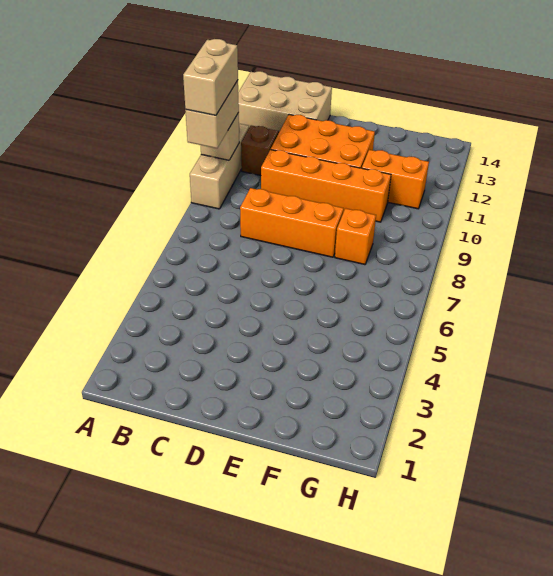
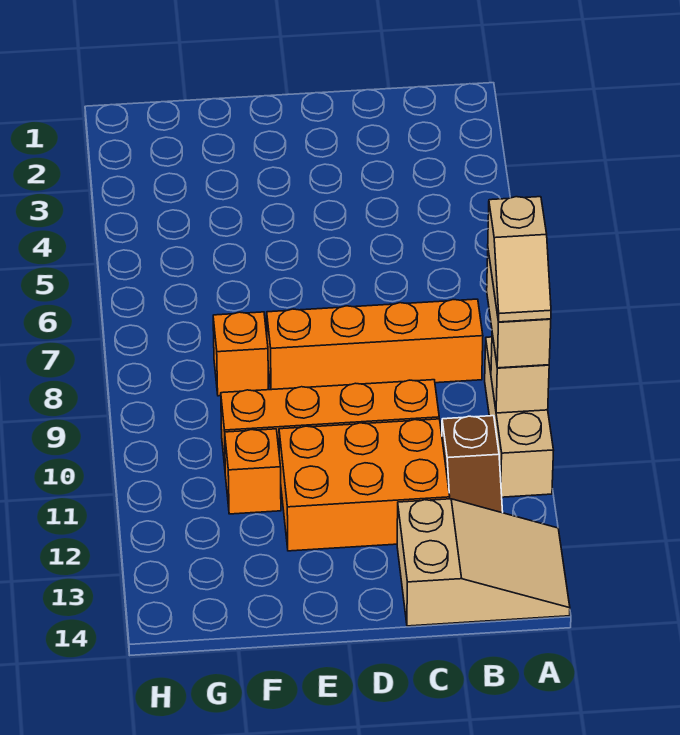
tan brick A9:A10 level 4 -> tan slope A9:A10 level 4 top 9
tan brick A13:C14 level 1 -> tan slope A13:C14 level 1 top C
orange brick C8:E8 level 1 -> orange brick B8:E8 level 1
orange brick F11:G11 level 1 -> orange brick F11 level 1

